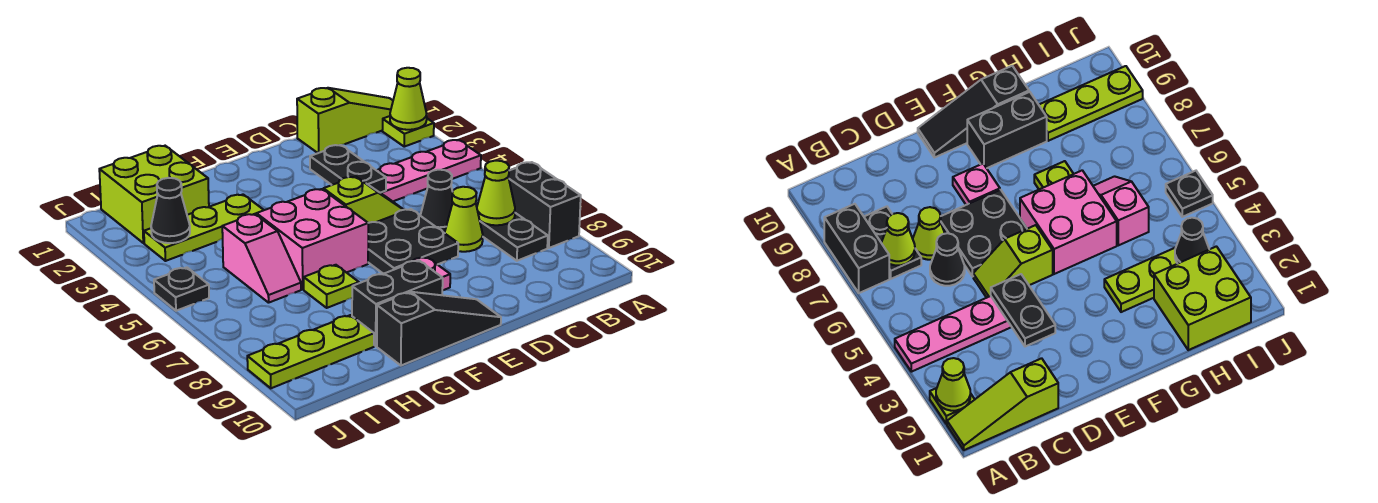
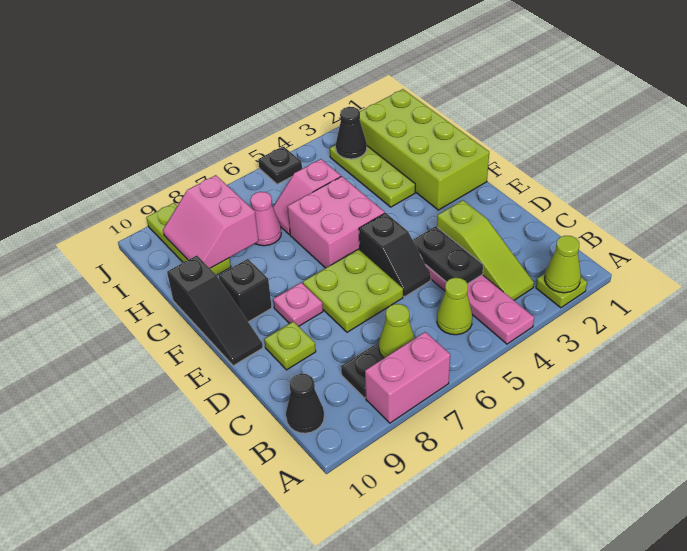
lime slope A1:C1 level 1 top C -> lime slope B3:D3 level 1 top D
black brick A7:A8 level 1 -> pink brick A7:A8 level 1
black cone C6 level 1 -> black cone B10 level 1
lime cone C7 level 1 -> lime cone B5 level 1
black plate D3:D4 level 2 -> black plate C4:D4 level 2
lime slope D5:E5 level 1 top E -> black slope D5:E5 level 1 top E
black plate D6:E7 level 1 -> lime plate D6:E7 level 1
black brick F9:G9 level 1 -> black brick F9 level 1
lime plate G7 level 1 -> lime plate D9 level 1
lime brick H1:I2 level 1 -> lime brick F1:I2 level 1
none -> pink cone H7 level 1
none -> pink slope H8:I9 level 2 top 8

